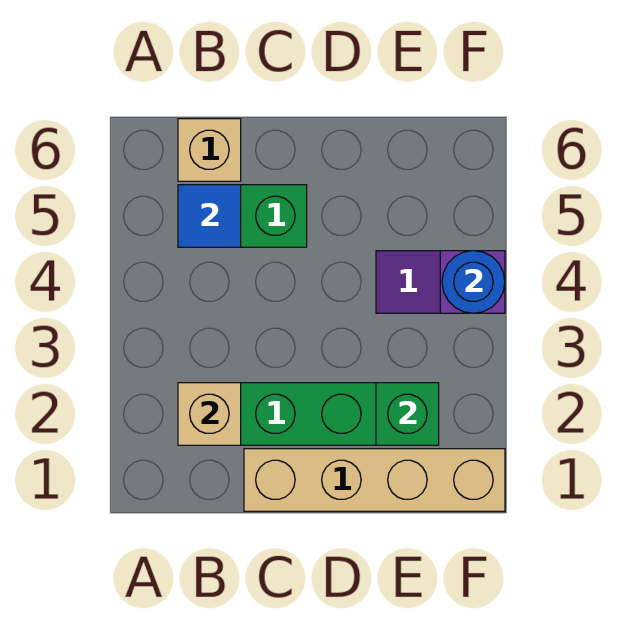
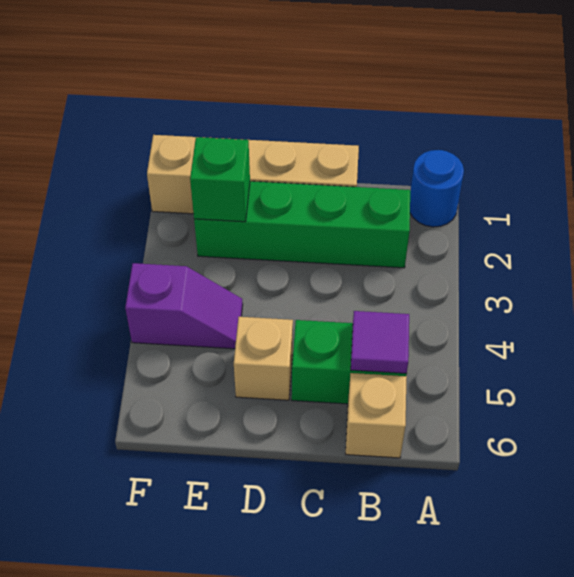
tan brick B2 level 2 -> tan brick D5 level 1
blue tile B5 level 2 -> purple tile B5 level 2
blue round brick F4 level 2 -> blue round brick A1 level 1

